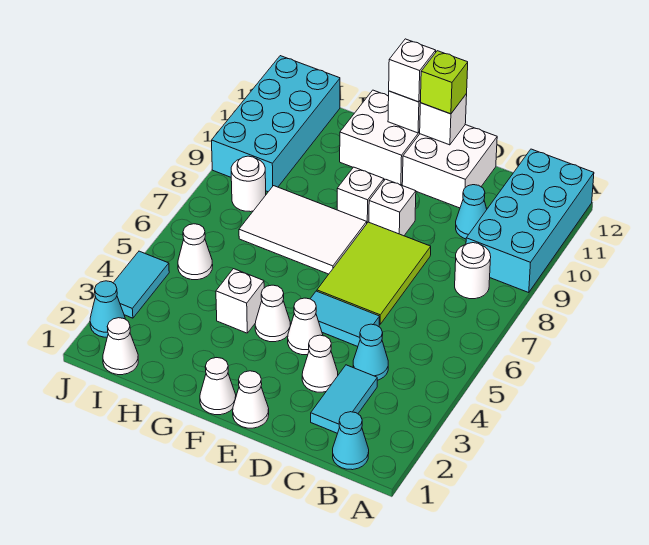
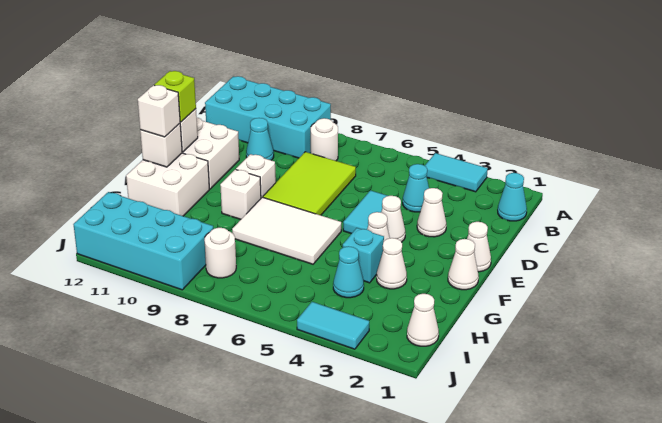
cyan tile C2:C3 level 1 -> cyan tile A3:A4 level 1
lime tile D6:E8 level 1 -> lime tile C7:E8 level 1
white tile F7:H8 level 1 -> white tile F6:G8 level 1
white brick G4 level 1 -> cyan brick G4 level 1
white cone I5 level 1 -> white cone G3 level 1
cyan cone J2 level 1 -> cyan cone H4 level 1

